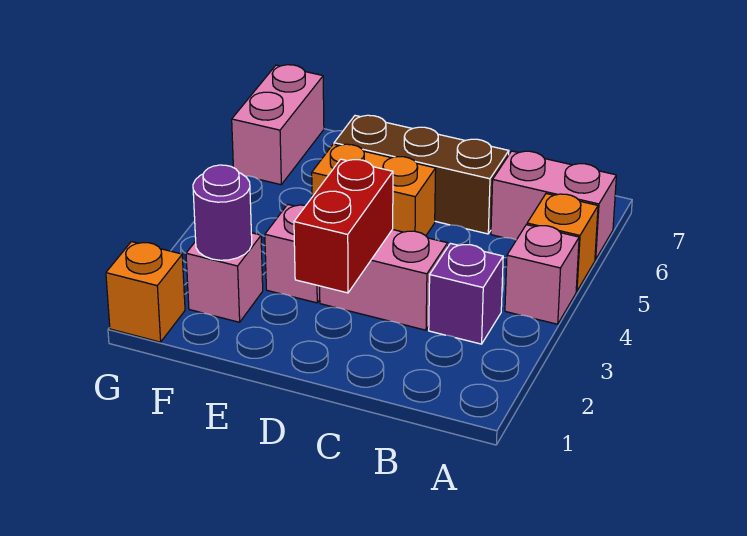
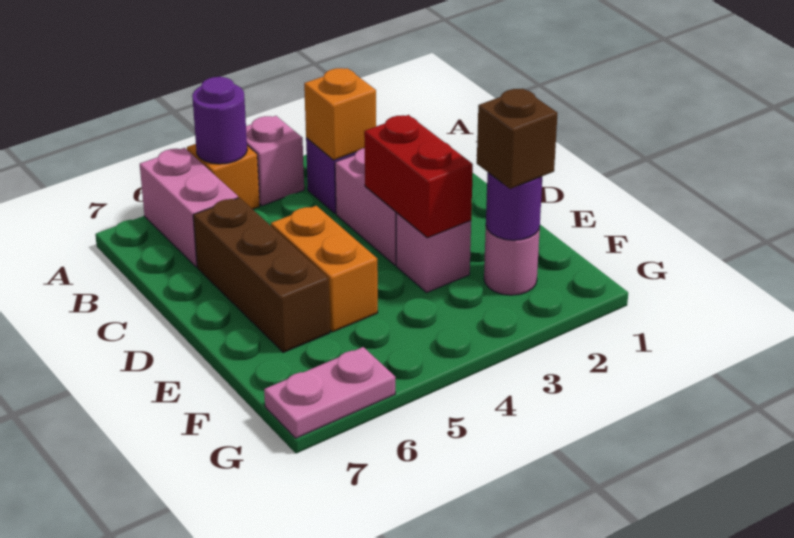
none -> purple round brick A5 level 2
red brick D2:D3 level 2 -> red brick D3:E3 level 2
pink brick F2 level 1 -> pink round brick F2 level 1
none -> brown brick F2 level 3
orange brick G1 level 1 -> orange brick B3 level 2
pink brick G6:G7 level 1 -> pink plate G6:G7 level 1

